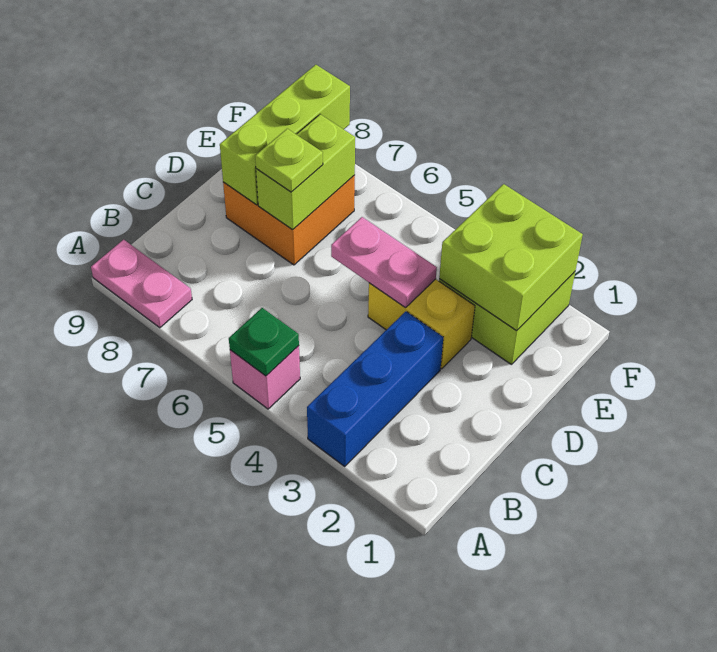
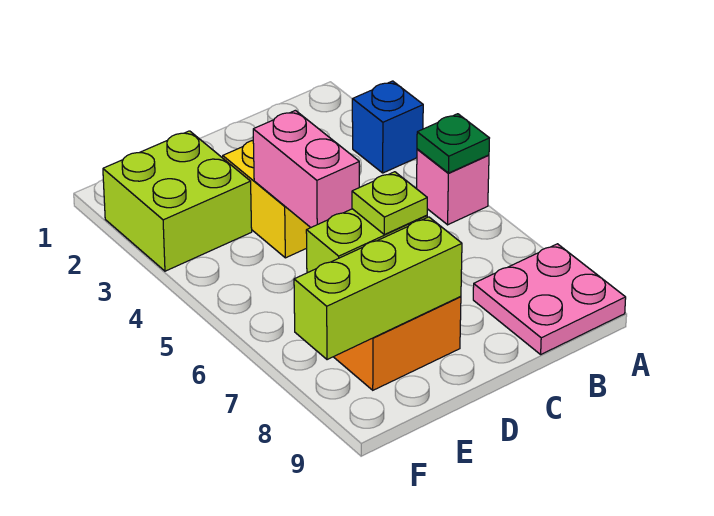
blue brick A3:C3 level 1 -> blue brick A3 level 1
pink plate A8:A9 level 1 -> pink plate A8:B9 level 1
pink plate D4:D5 level 2 -> pink brick D4:D5 level 2
lime brick E2:F3 level 2 -> none

